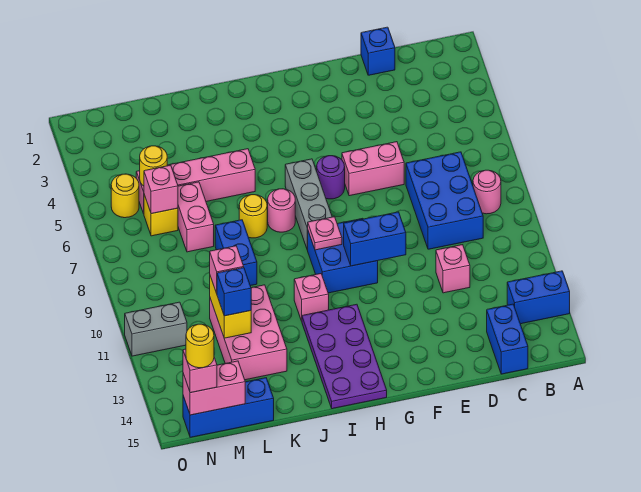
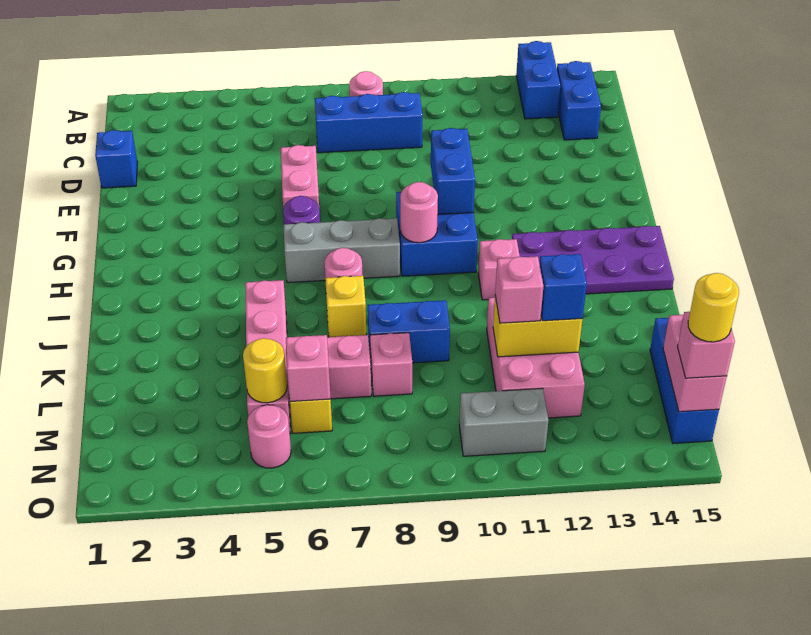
blue brick C7:D9 level 1 -> blue brick C7:C9 level 1
blue brick C14:C15 level 1 -> blue brick B14:C14 level 1
pink brick D11 level 1 -> pink brick L8 level 1
pink plate H9 level 2 -> pink round brick H9 level 2
yellow round brick J7 level 1 -> yellow brick J7 level 1
pink brick K11:L13 level 1 -> pink brick K11:M12 level 1
yellow round brick N5 level 1 -> pink round brick N5 level 1
grey brick N11:O11 level 1 -> grey brick N10:N11 level 1

